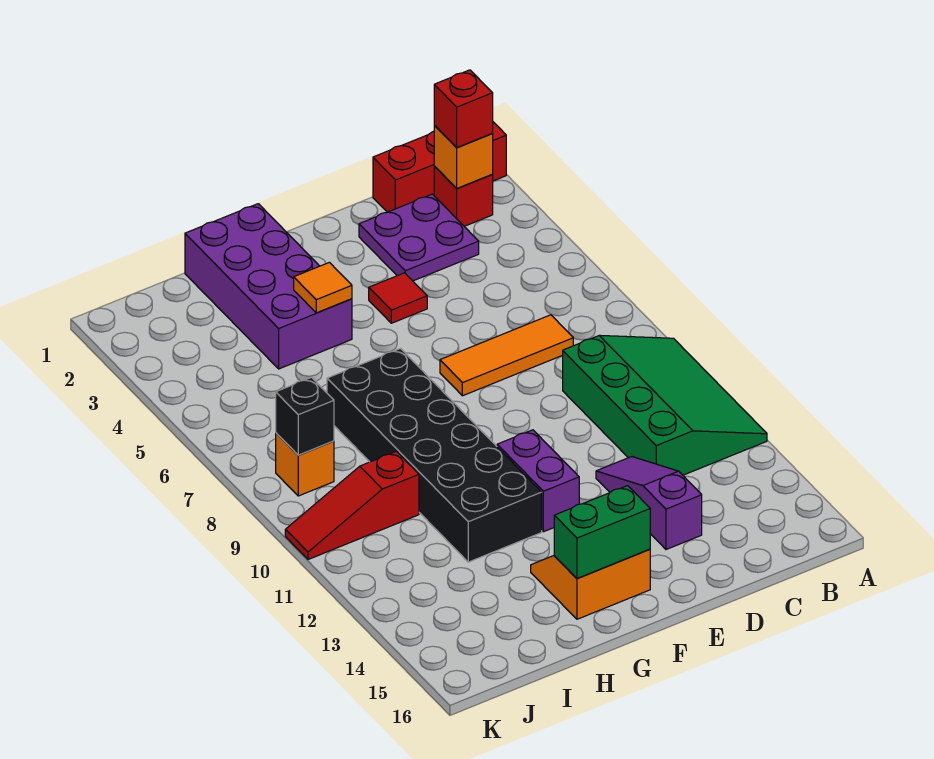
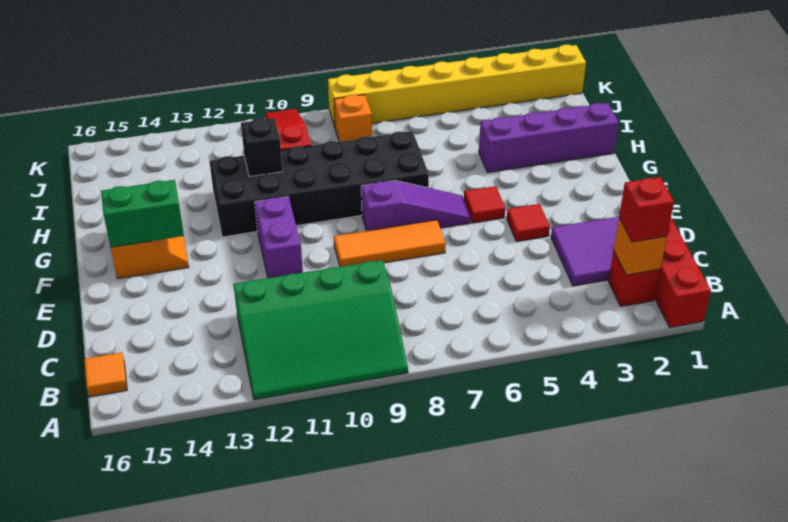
purple plate C2:D3 level 1 -> purple tile C2:D3 level 1
orange tile C7:E7 level 1 -> orange tile E7:E9 level 1
purple slope D12:D14 level 1 top 14 -> purple slope F6:F8 level 1 top 8
none -> red tile F5 level 1
purple brick F11:F12 level 1 -> purple brick E11:F11 level 1
green brick F15:G15 level 2 -> green brick F14:F15 level 2
purple brick G1:H4 level 1 -> purple brick H1:H4 level 1
orange tile G4 level 2 -> orange tile B16 level 1
black brick J8 level 2 -> black brick H11 level 2
none -> yellow brick K1:K8 level 1

